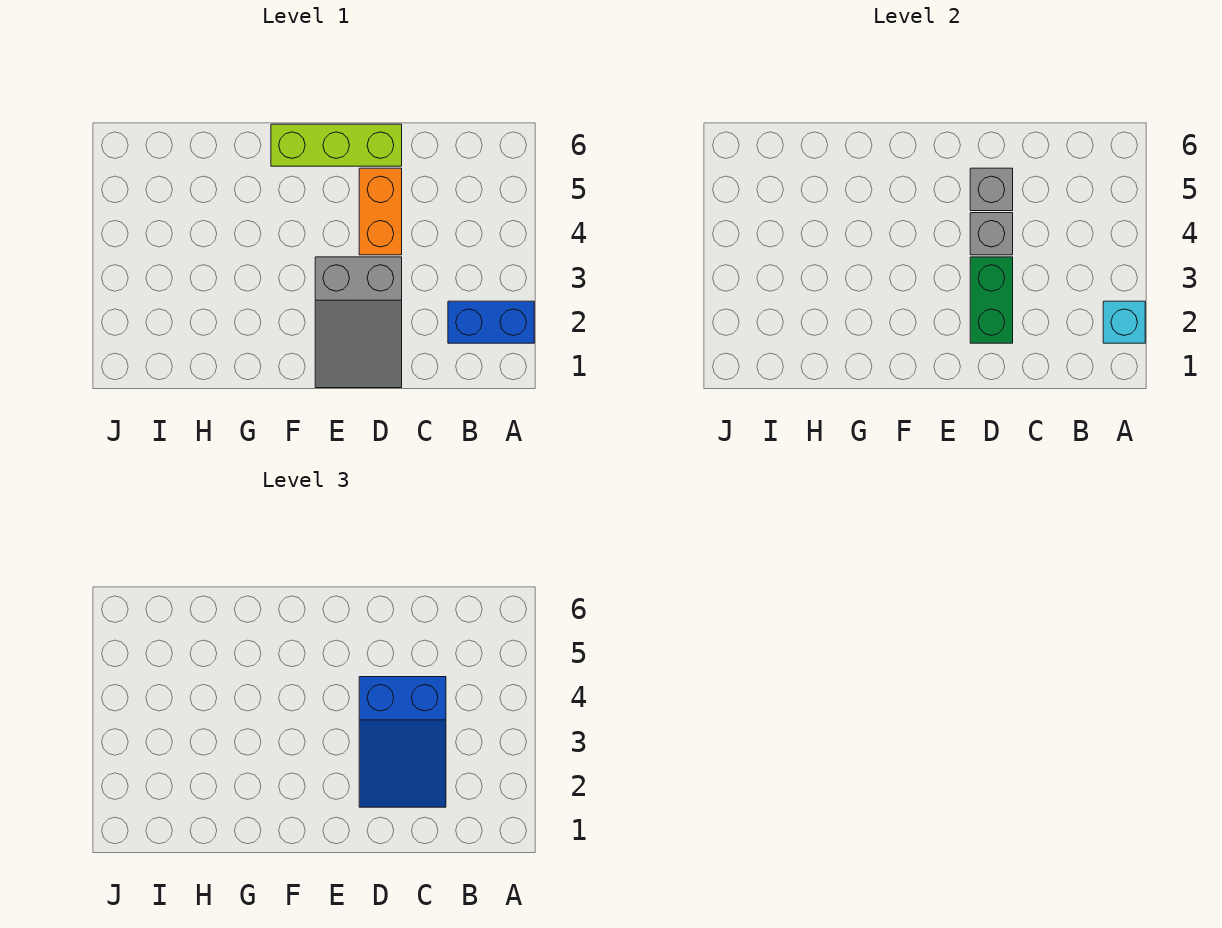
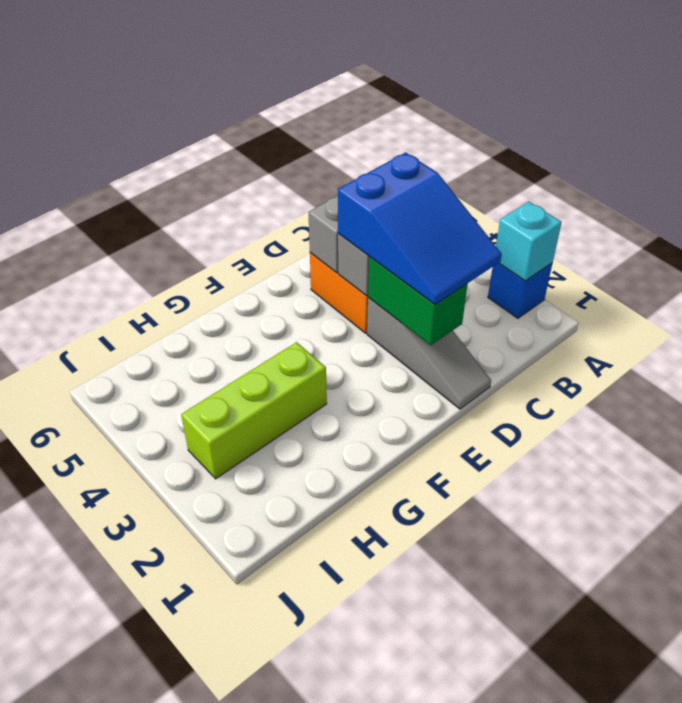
blue brick A2:B2 level 1 -> blue brick A2 level 1
grey slope D1:E3 level 1 top 3 -> grey slope D1:D3 level 1 top 3
lime brick D6:F6 level 1 -> lime brick G3:I3 level 1

